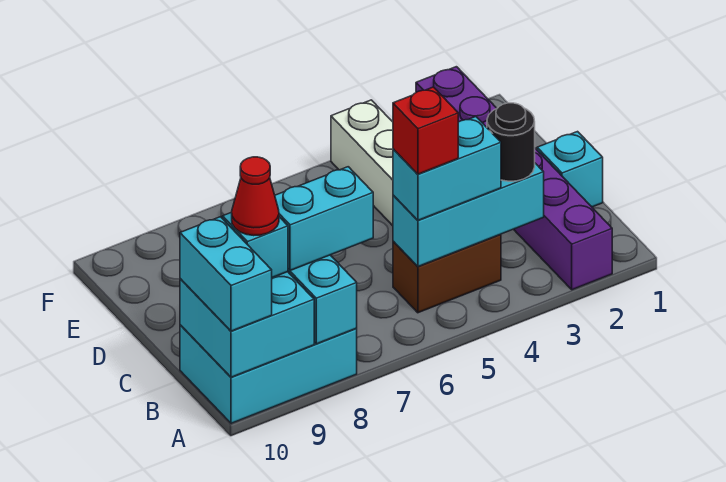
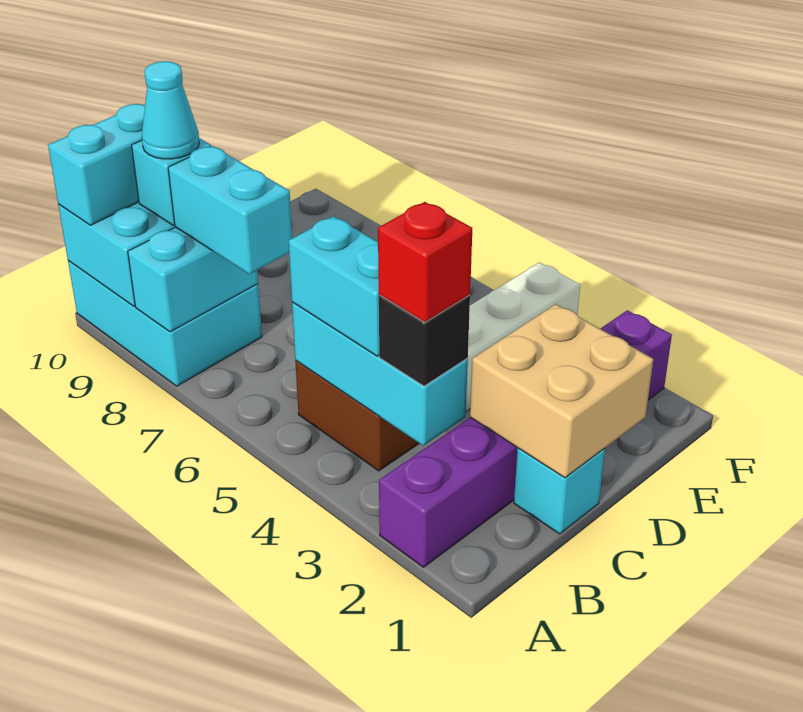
black round brick B3 level 3 -> black brick B3 level 3
red brick B5 level 4 -> red brick B3 level 4
red cone B9 level 4 -> cyan cone B9 level 4
none -> tan brick C1:D2 level 2

